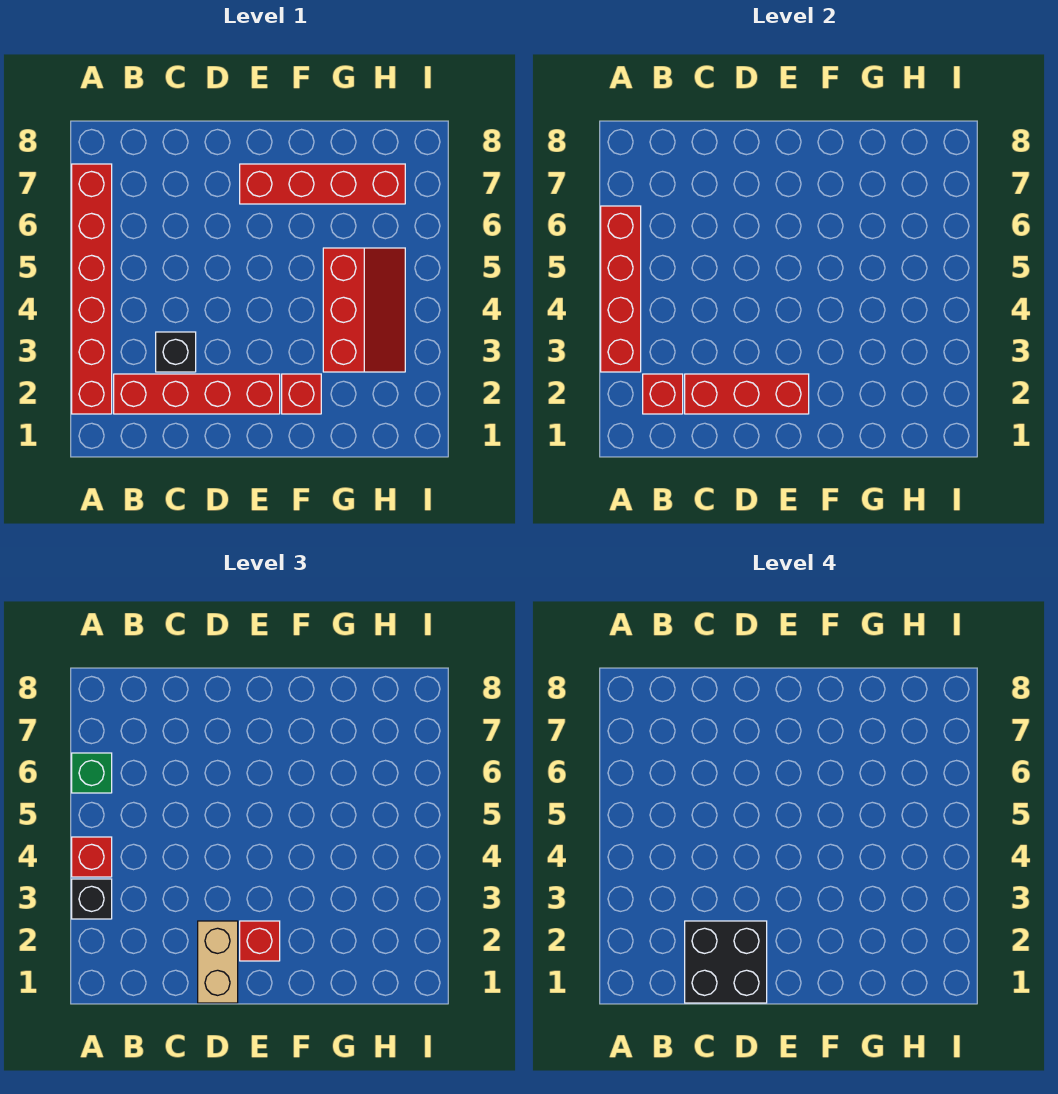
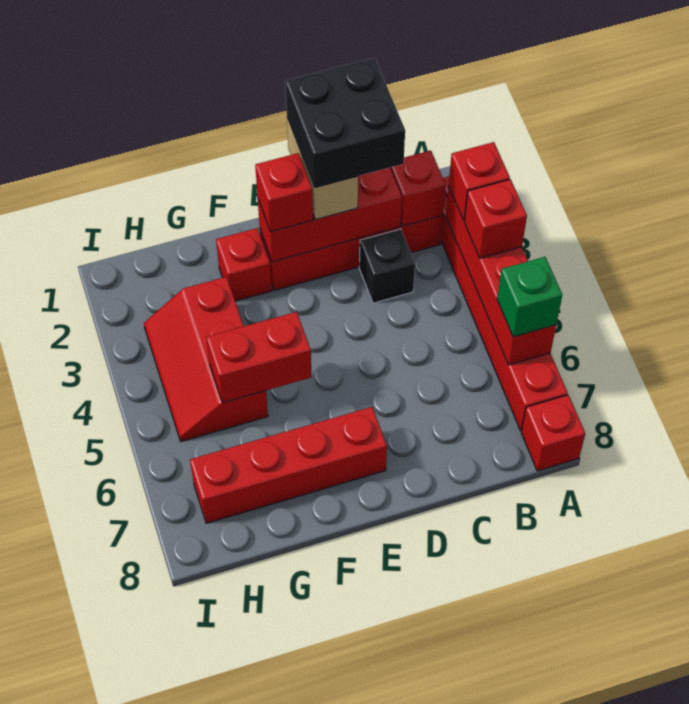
black brick A3 level 3 -> red brick A3 level 3
none -> red brick A8 level 1
none -> red brick F5:G5 level 2

